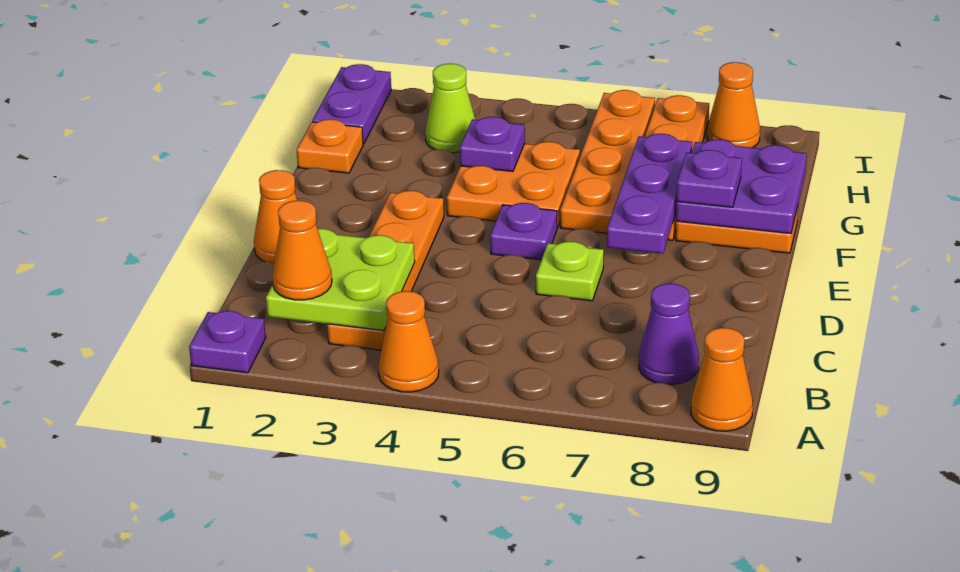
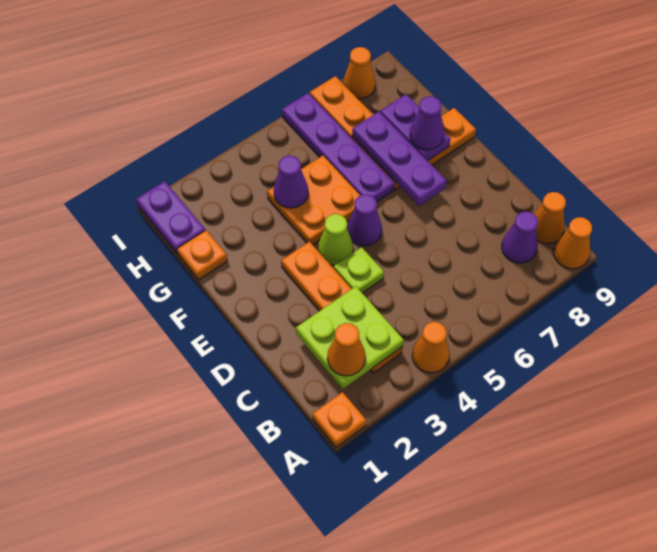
purple plate A1 level 1 -> orange plate A1 level 1
orange cone D1 level 1 -> orange cone B9 level 1
lime plate D6 level 1 -> lime plate D4 level 1
purple plate E5 level 1 -> purple cone E5 level 1
orange plate F6:I6 level 1 -> purple plate F6:I6 level 1
purple plate F8:G9 level 2 -> purple plate F8:G8 level 2
purple plate F8 level 3 -> purple cone F8 level 3
purple plate G4 level 2 -> purple cone G4 level 2
lime cone H3 level 1 -> lime cone E4 level 1

